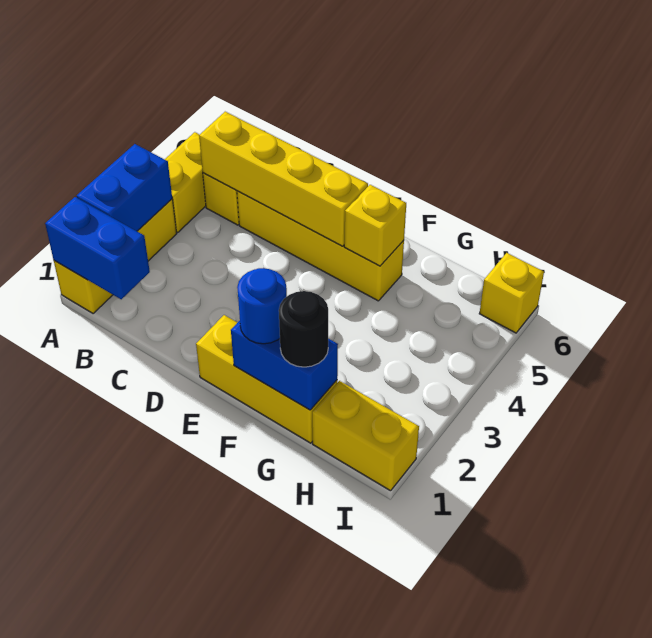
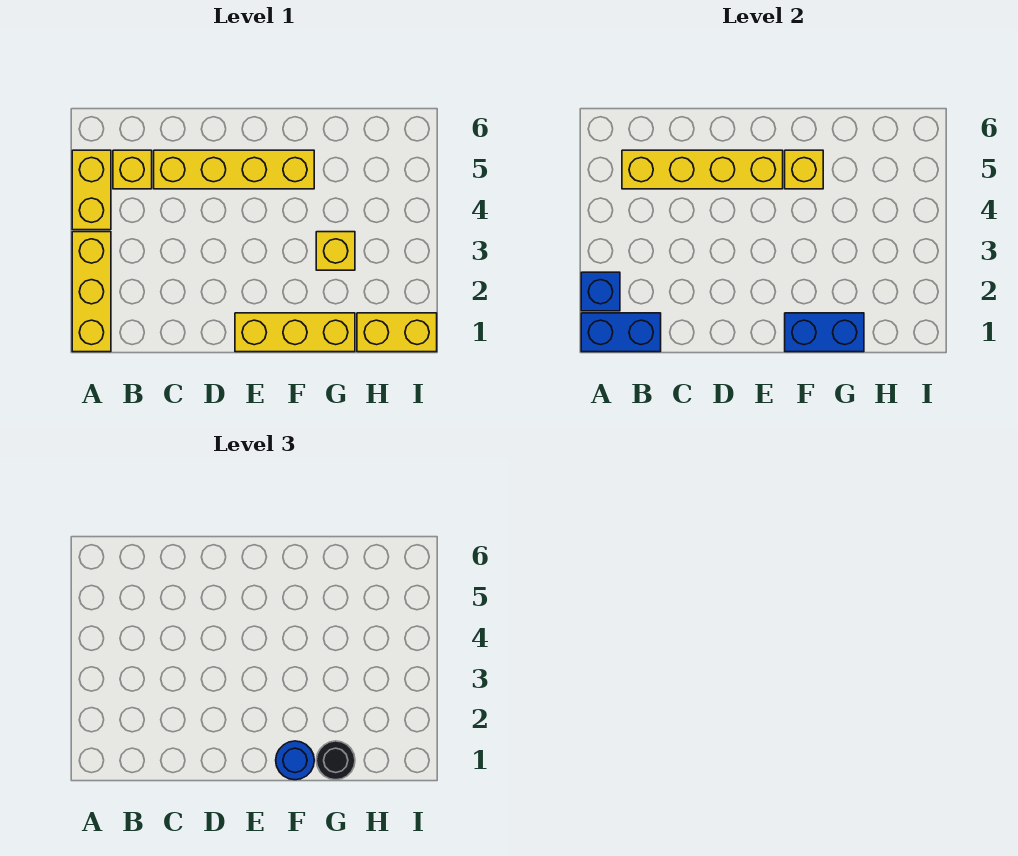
blue brick A2:A3 level 2 -> blue brick A2 level 2
yellow brick I6 level 1 -> yellow brick G3 level 1

